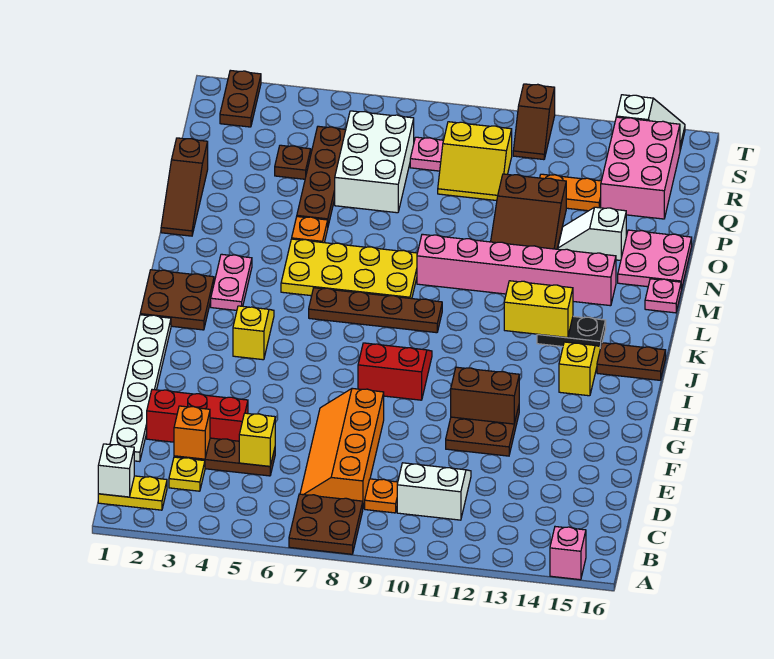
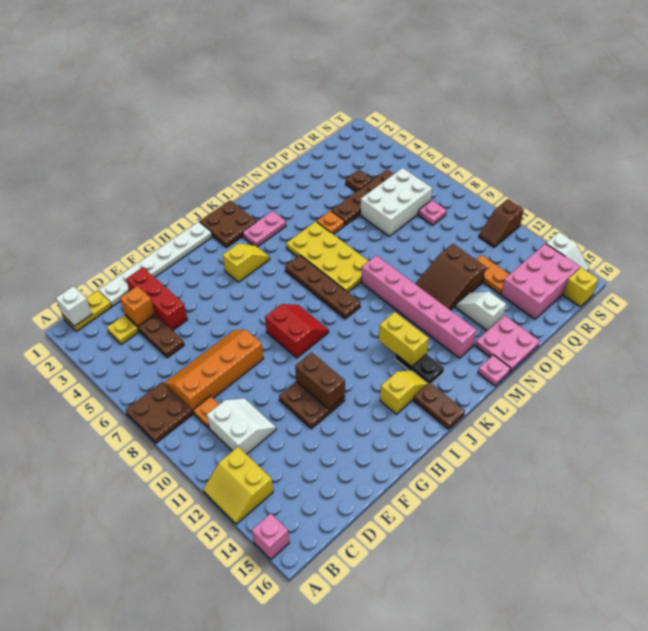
yellow plate B1:B2 level 1 -> yellow plate B1:C1 level 1
yellow brick D5 level 2 -> yellow brick S16 level 1
brown slope N1:P1 level 1 top P -> none
yellow slope Q9:R10 level 1 top R -> yellow slope A12:B13 level 1 top B
brown plate S2:T2 level 1 -> none

